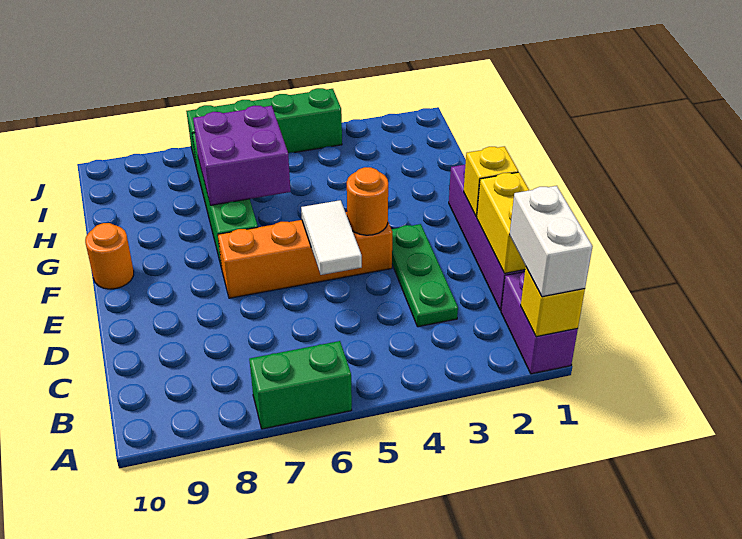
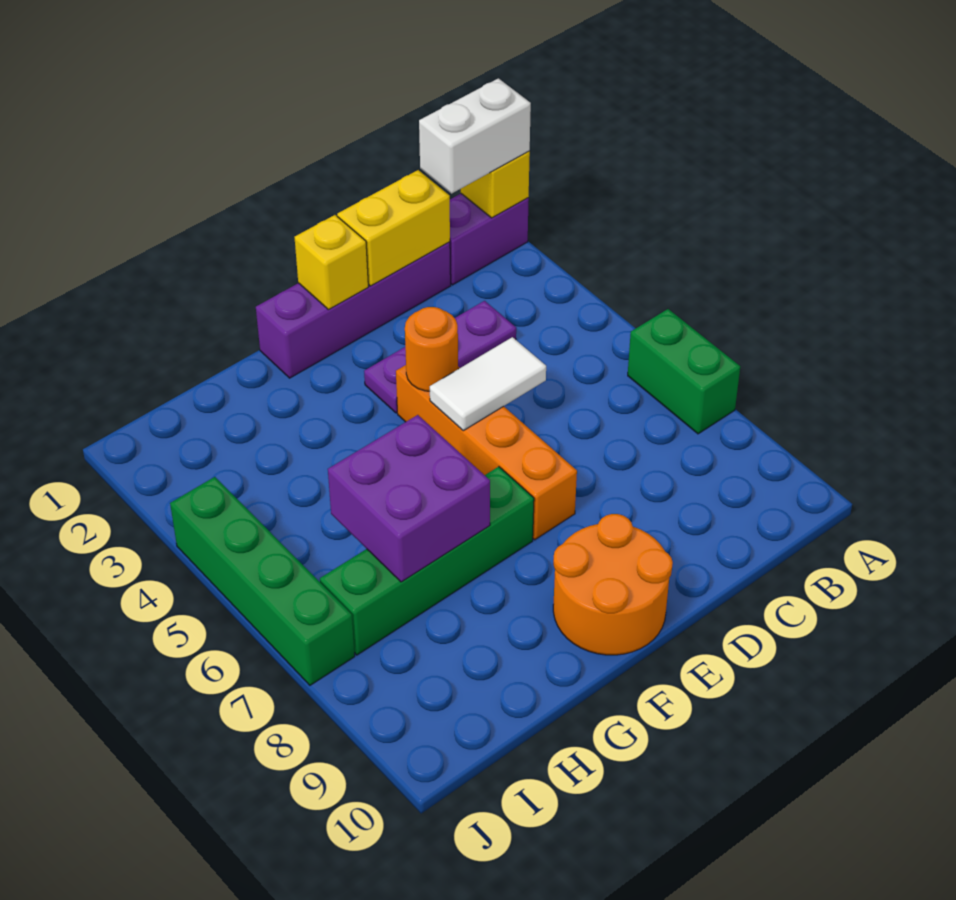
green plate C3:E3 level 1 -> purple plate C3:E3 level 1
orange round brick F10 level 1 -> orange round brick E9:F10 level 1

